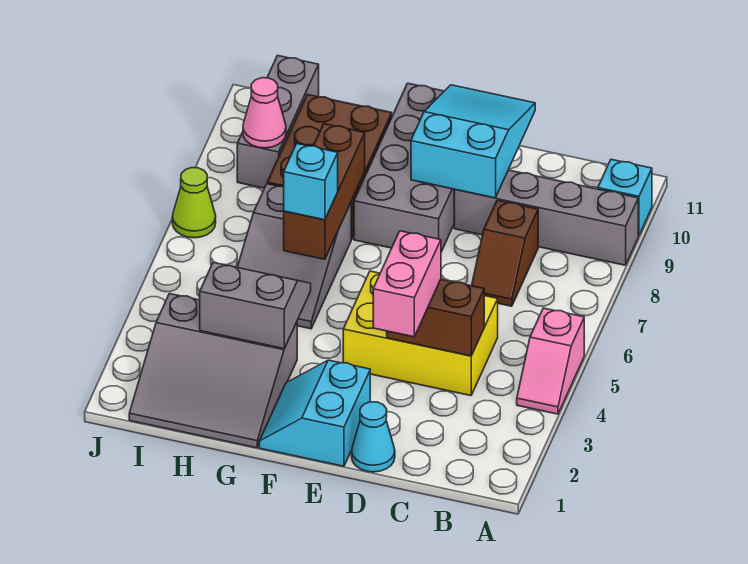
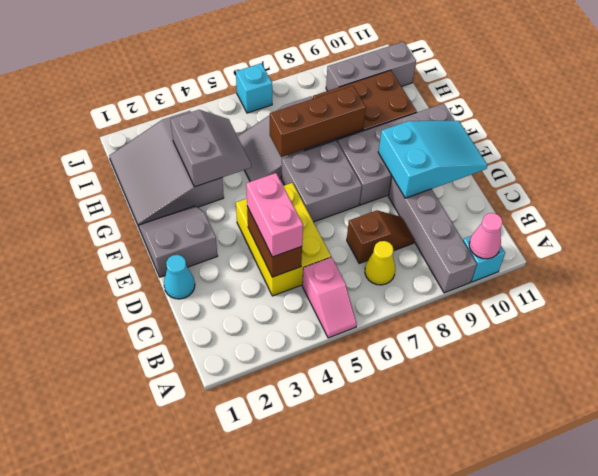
pink slope A4:A5 level 1 top 5 -> pink slope A5:B5 level 1 top B
none -> yellow cone B7 level 1
brown slope C7:C8 level 1 top 8 -> brown slope C7:C8 level 1 top 7
pink brick D3:D4 level 3 -> pink brick C4:D4 level 3
cyan slope E1:F2 level 1 top E -> grey slope E1:F2 level 1 top E
none -> grey brick E6:F7 level 1
cyan brick G6 level 3 -> cyan brick J6 level 1
pink cone I9 level 2 -> pink cone A10 level 2
lime cone J7 level 1 -> none

